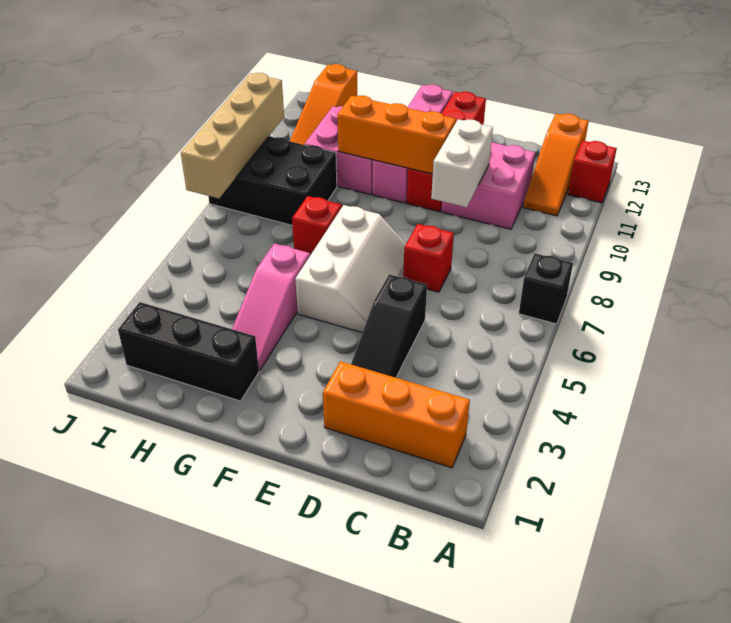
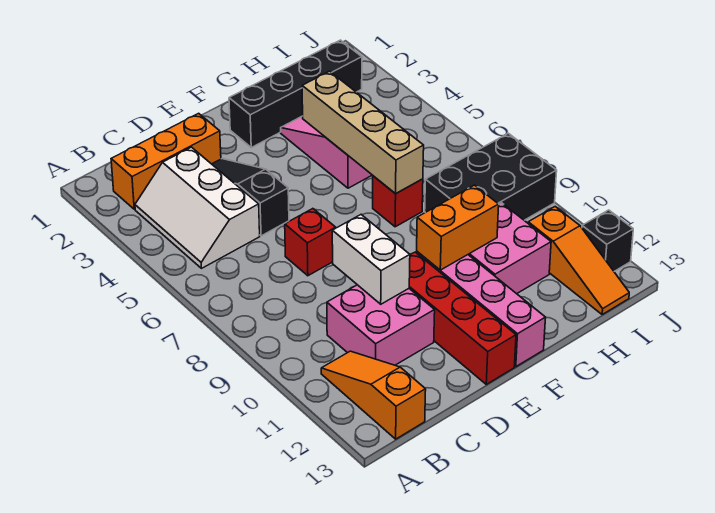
black brick A7 level 1 -> black brick J12 level 1
red brick A12 level 1 -> none
white slope E5:F7 level 1 top F -> white slope B3:C5 level 1 top C
orange brick E10:G10 level 2 -> orange brick F10:G10 level 2
black brick G2:I2 level 1 -> black brick F2:I2 level 1
orange slope I11:I13 level 1 top 13 -> orange slope I11:I13 level 1 top 11
tan brick J7:J10 level 2 -> tan brick G4:G7 level 2

